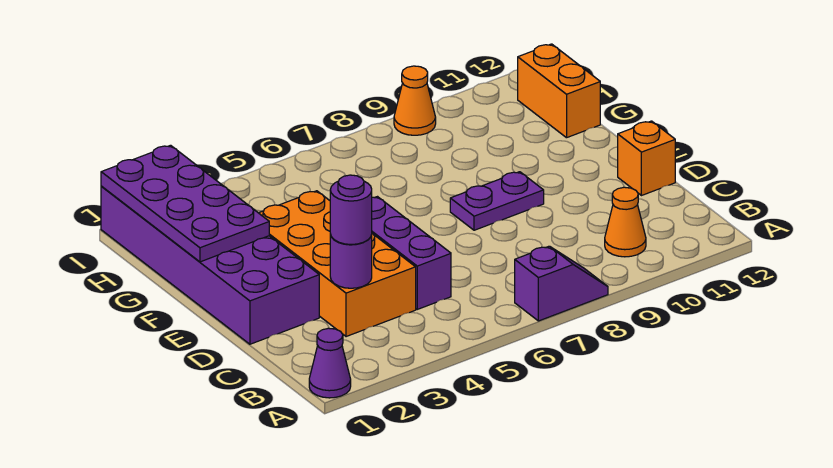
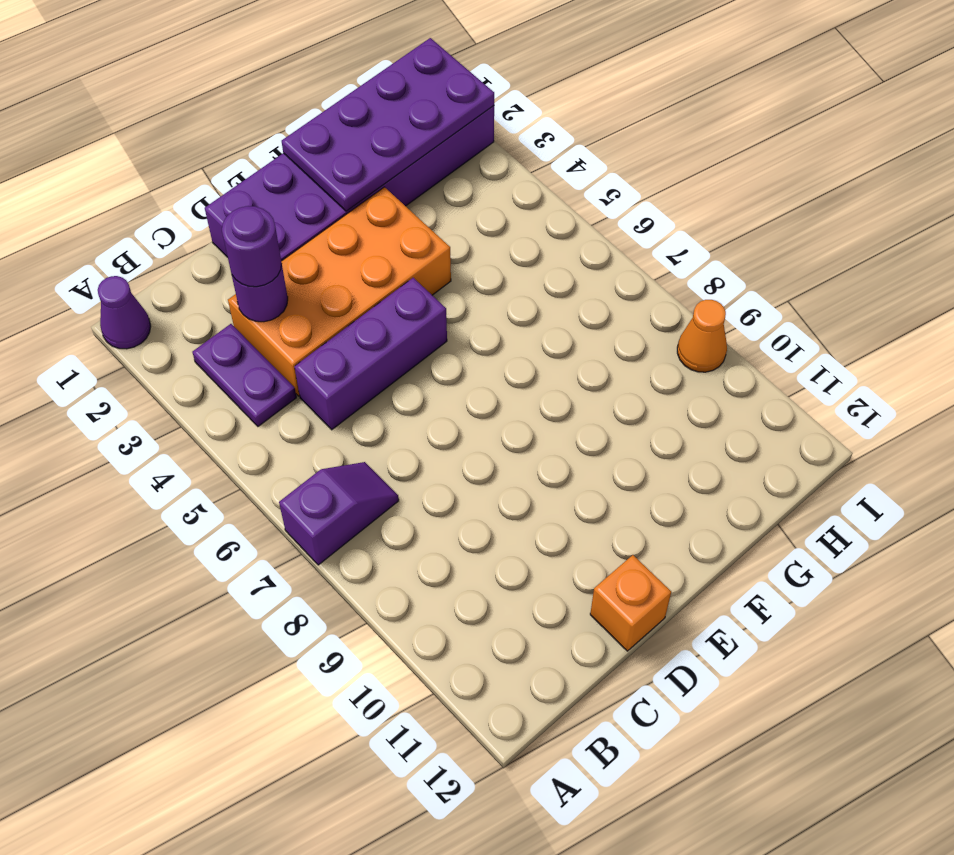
purple slope A7:A8 level 1 top 7 -> purple slope A7:B7 level 1 top A
orange cone B10 level 1 -> none
purple plate E8:E9 level 1 -> purple plate B3:B4 level 1
orange brick G12:H12 level 1 -> none

